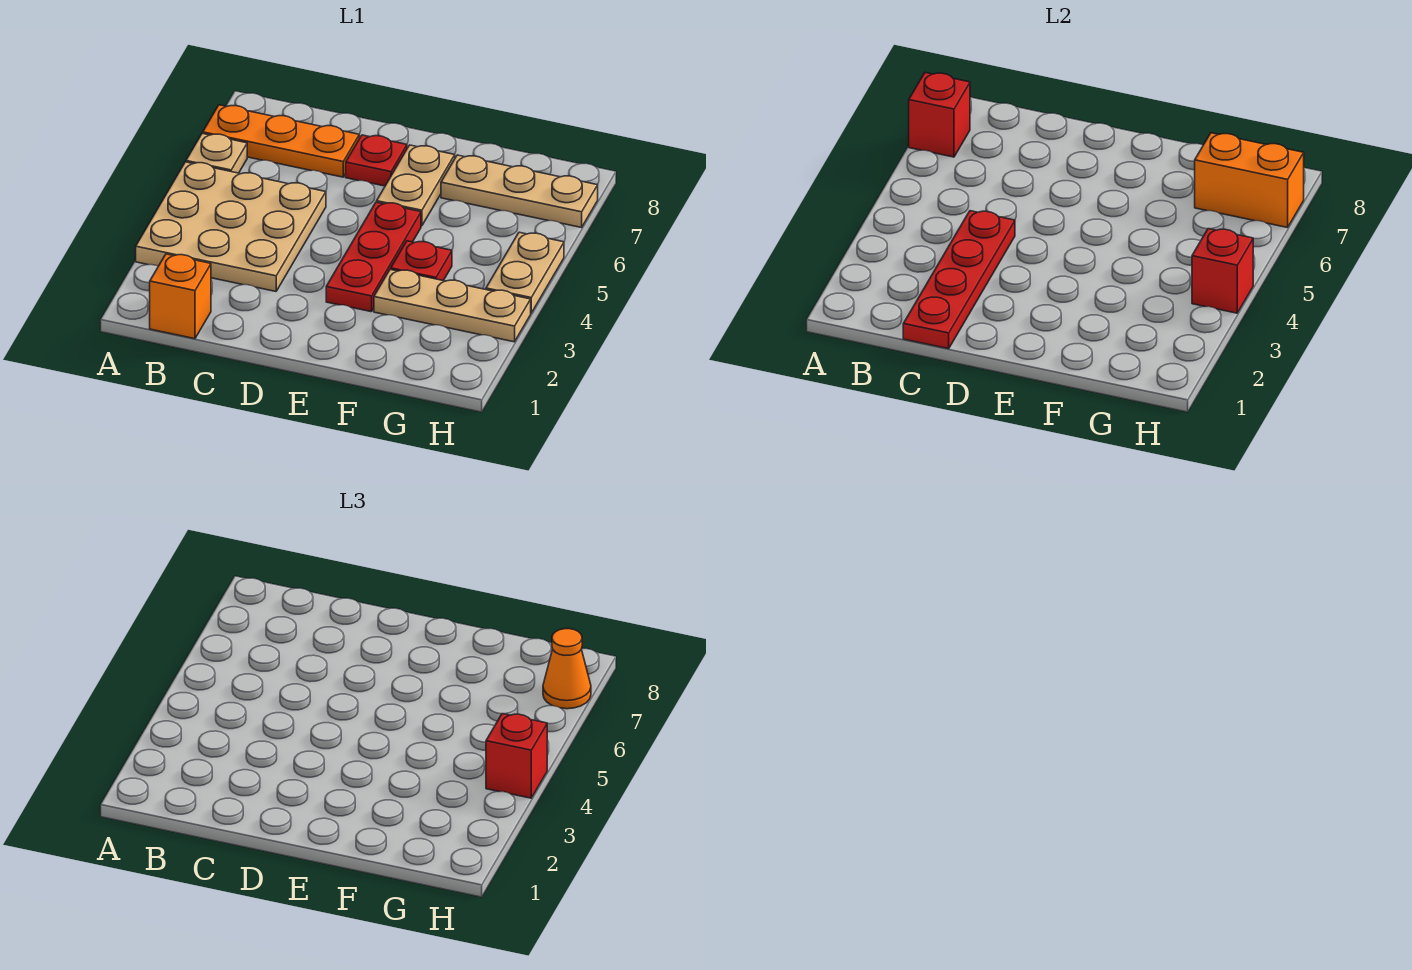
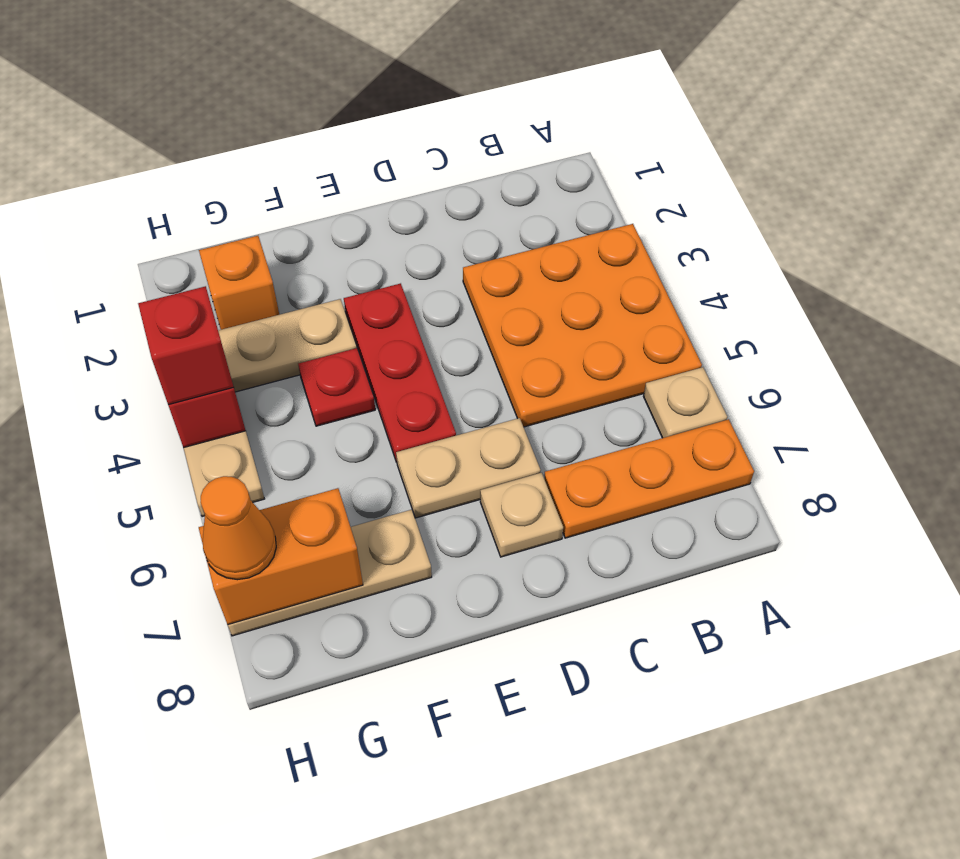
tan plate A3:C5 level 1 -> orange plate A3:C5 level 1
red brick A7 level 2 -> none
orange brick B1 level 1 -> orange brick G2 level 1
red plate C1:C4 level 2 -> none
red plate D7 level 1 -> tan plate D7 level 1
tan plate E6:E7 level 1 -> tan plate D6:E6 level 1

